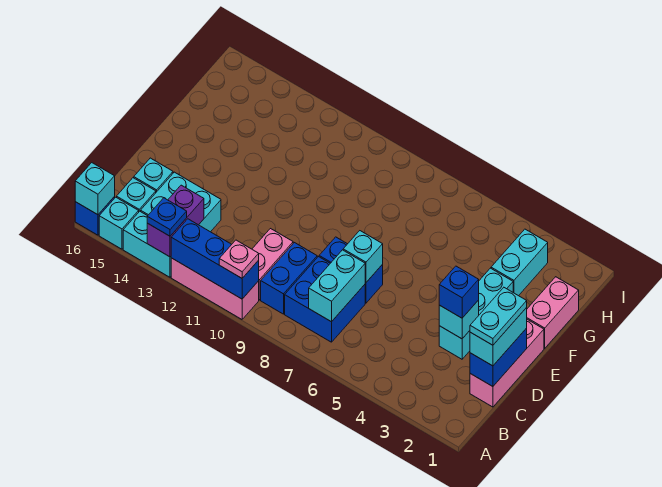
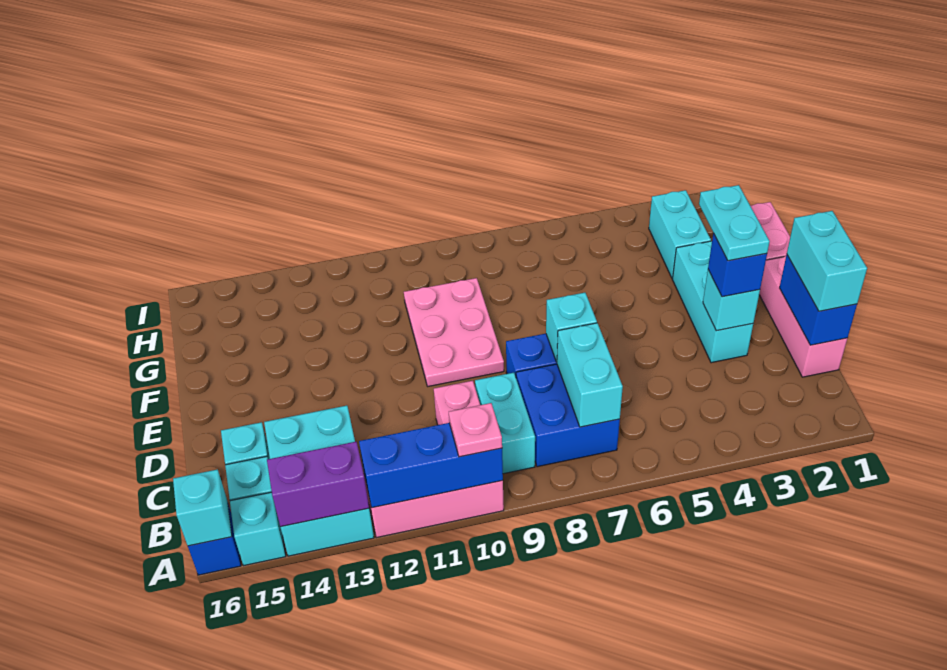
purple brick A13:B13 level 2 -> purple brick A13:A14 level 2
blue plate A13 level 3 -> none
blue brick B9:C9 level 1 -> cyan brick B9:C9 level 1
cyan plate C1:D1 level 4 -> cyan plate D3:E3 level 4
none -> pink plate E9:G10 level 1

